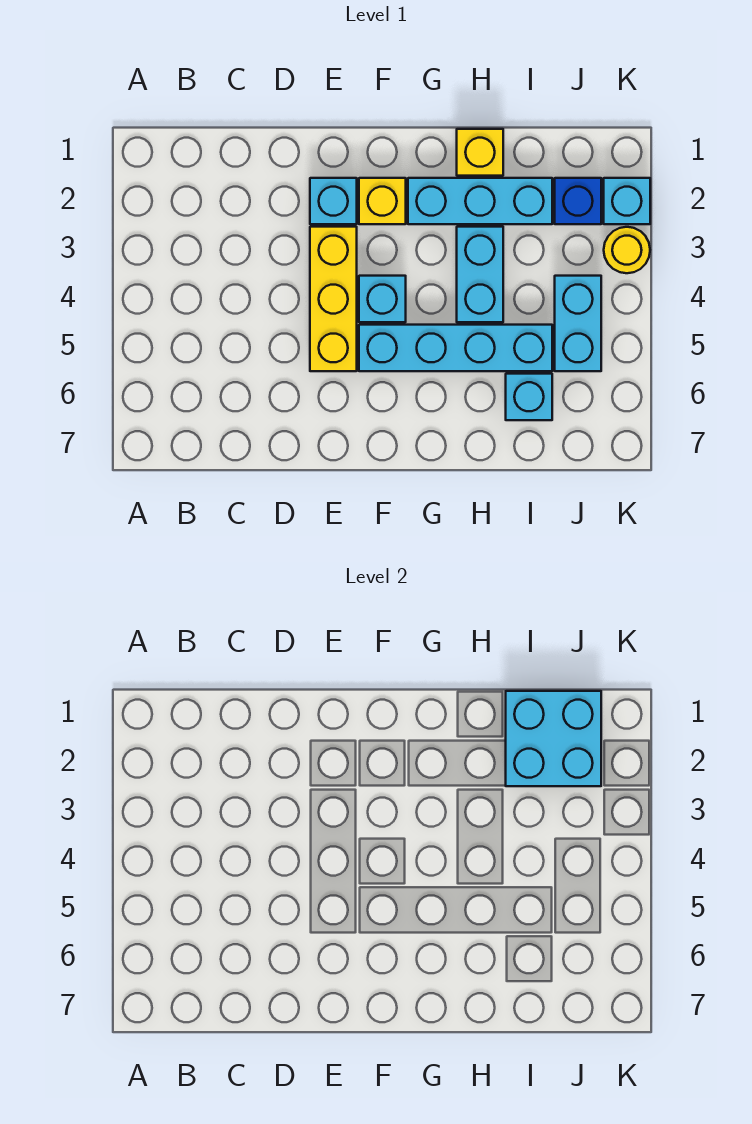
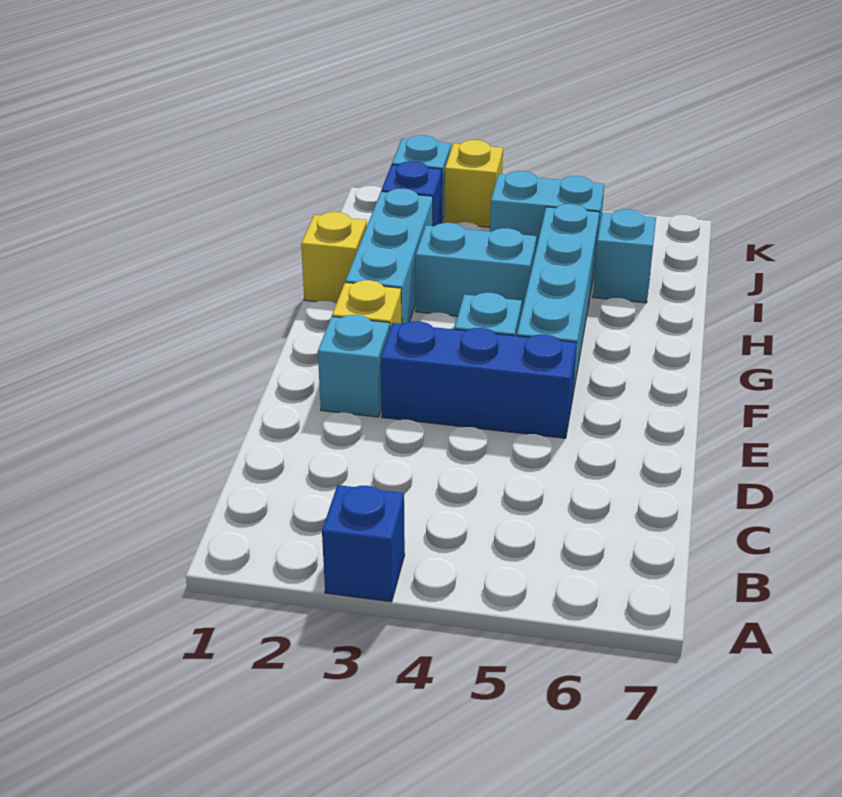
none -> blue brick A3 level 1
yellow brick E3:E5 level 1 -> blue brick E3:E5 level 1
cyan brick I1:J2 level 2 -> none
yellow round brick K3 level 1 -> yellow brick K3 level 1

